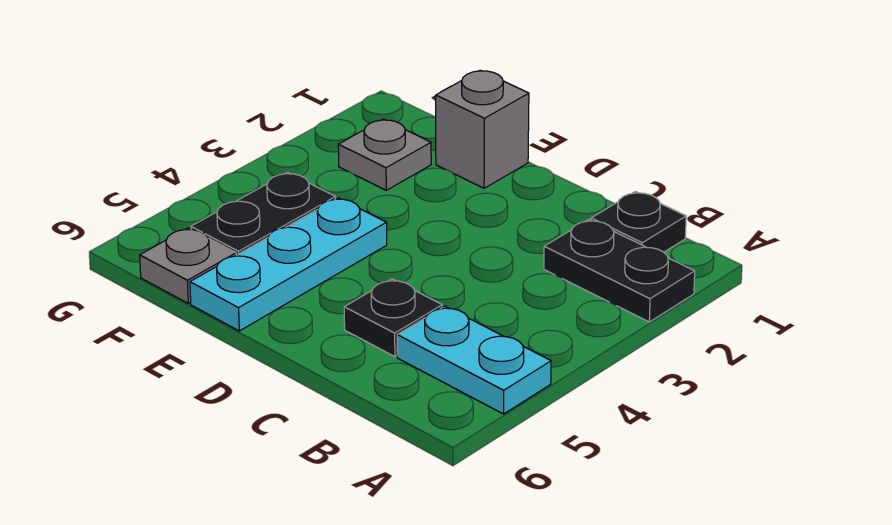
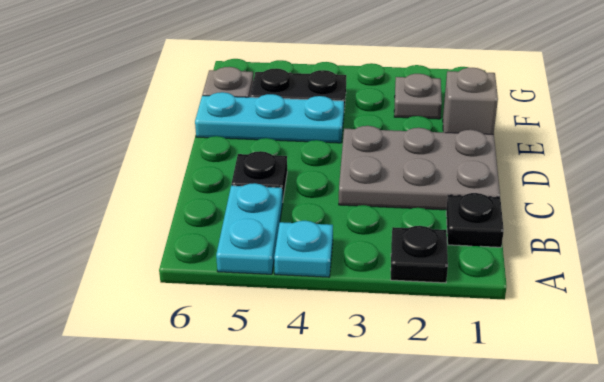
black plate A2:B2 level 1 -> black plate A2 level 1
none -> cyan plate A4 level 1
none -> grey plate C1:D3 level 1

